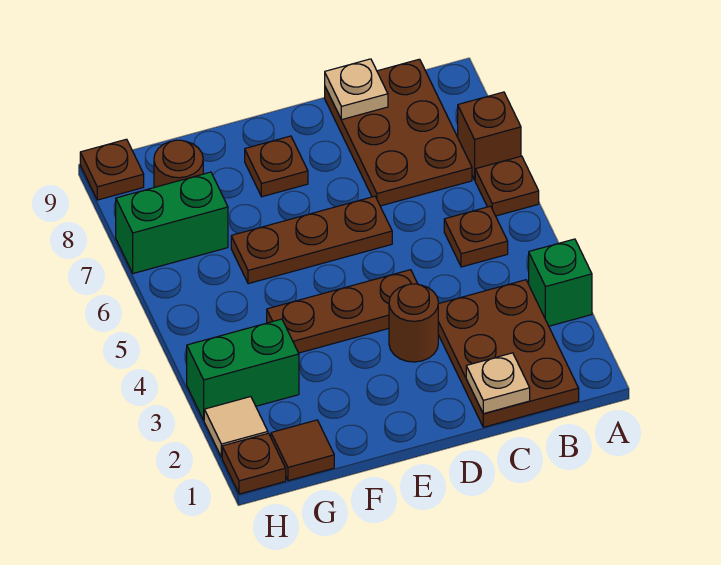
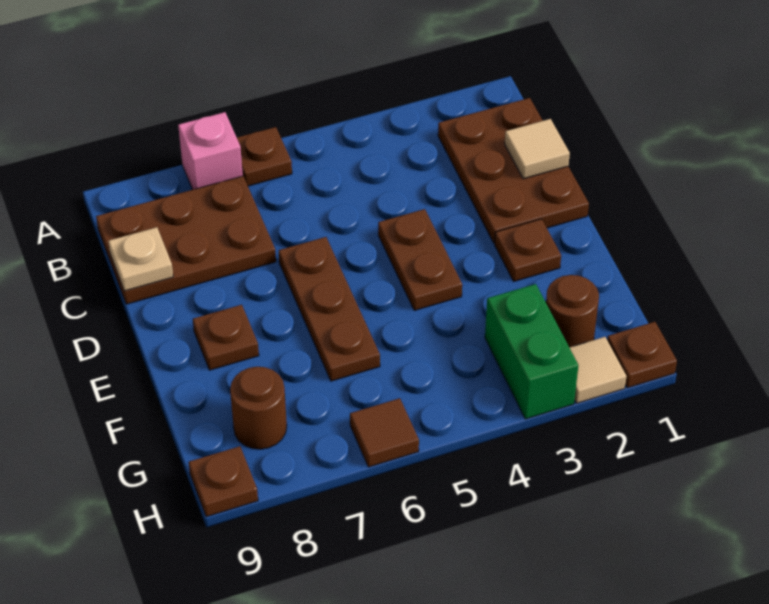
green brick A3 level 1 -> none
brown brick A7 level 1 -> pink brick A7 level 1
brown plate B1:C3 level 1 -> brown plate B1:D2 level 1
brown plate B5 level 1 -> brown plate E2 level 1
tan plate C1 level 2 -> tan tile C1 level 2
brown round brick D3 level 1 -> brown round brick G2 level 1
brown plate D4:F4 level 1 -> brown plate D4:E4 level 1
brown tile G1 level 1 -> brown tile H6 level 1
green brick G7:H7 level 1 -> none

